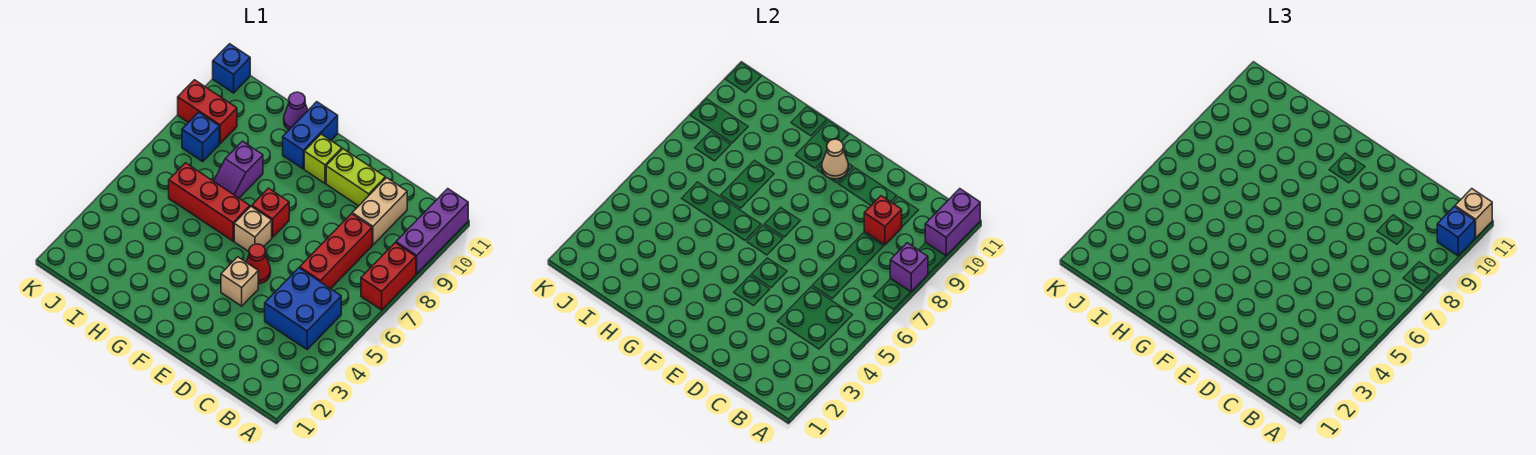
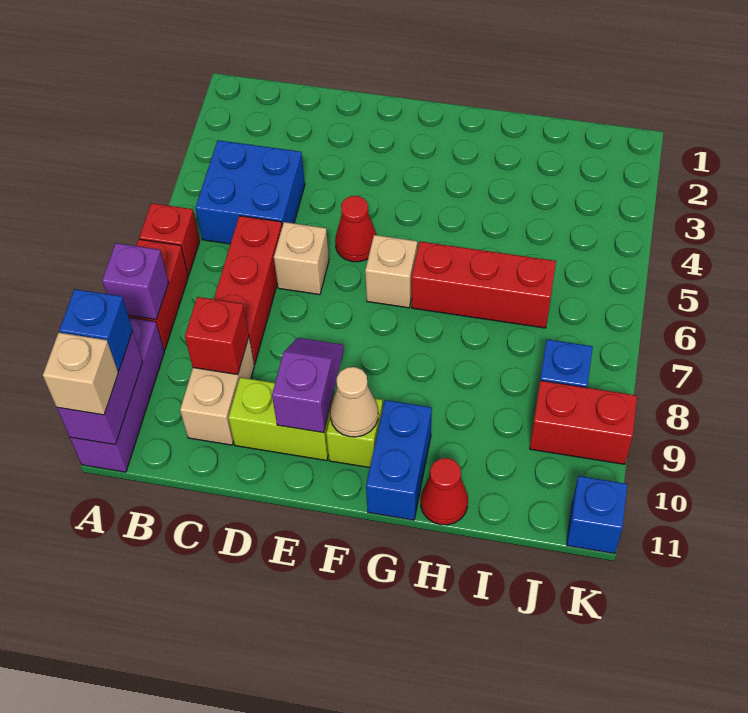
tan brick E4 level 1 -> tan brick D6 level 1
red brick F7 level 1 -> red brick A6 level 1
purple slope H7:H8 level 1 top 8 -> purple slope E9:E10 level 2 top 10
purple cone H11 level 1 -> red cone H11 level 1

